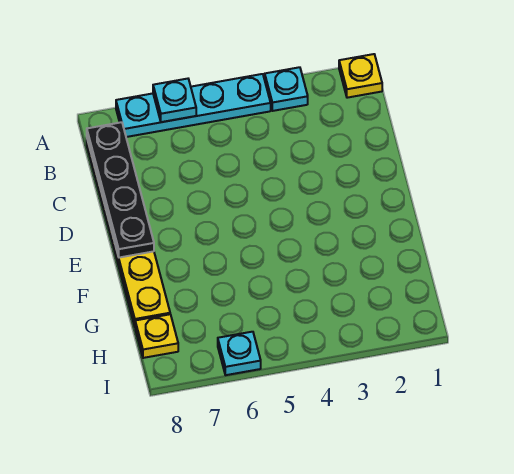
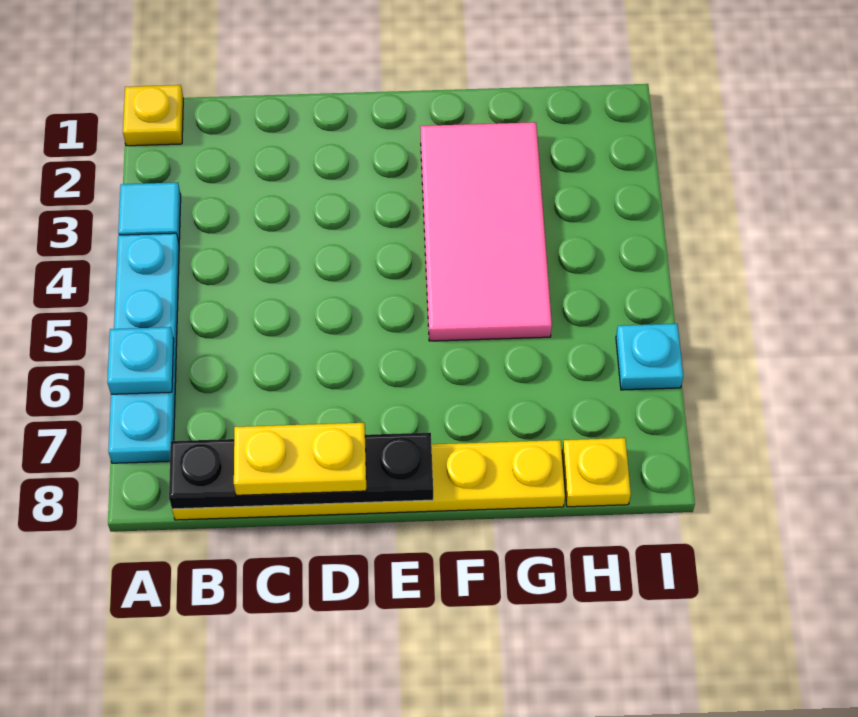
cyan plate A3 level 1 -> cyan tile A3 level 1
none -> yellow plate C8:D8 level 3
none -> pink tile F2:G5 level 1

